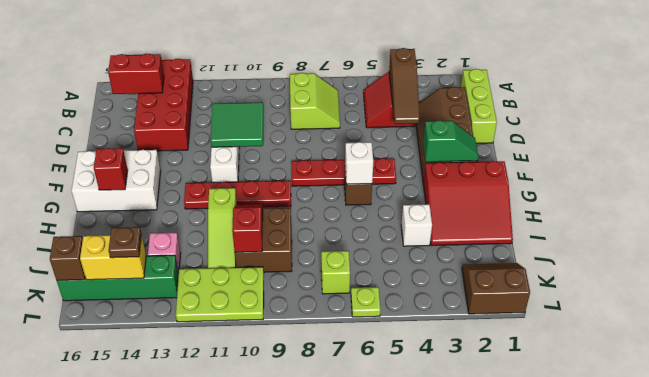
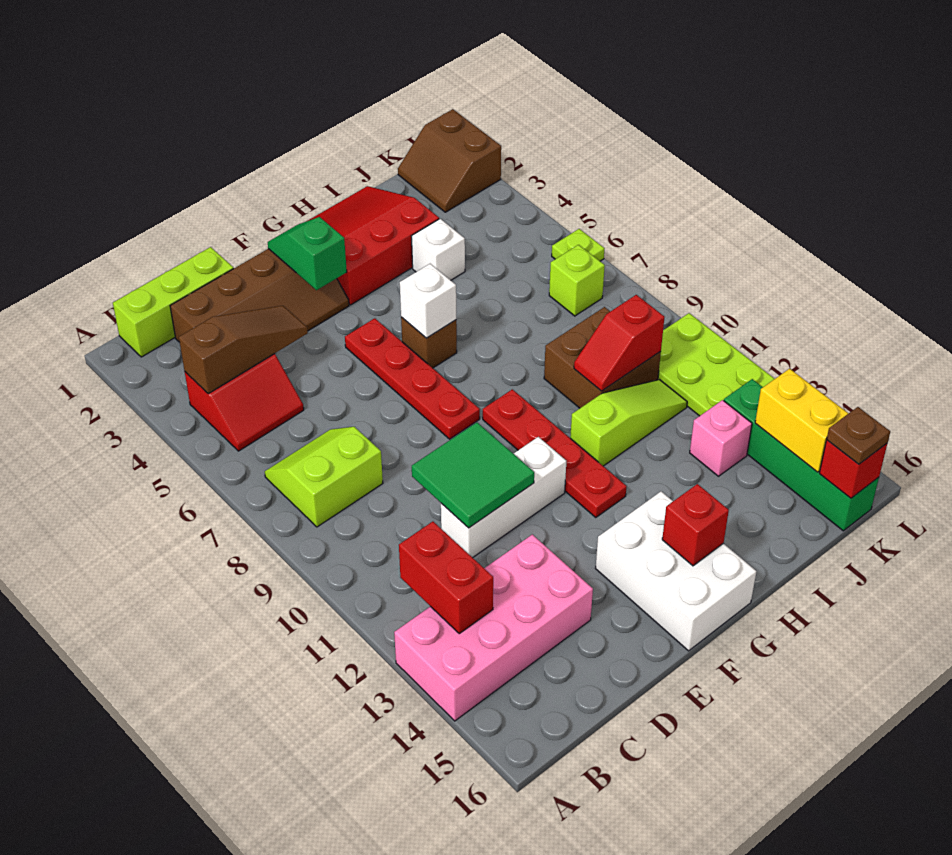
red brick A13:D14 level 1 -> pink brick A13:D14 level 1
red brick B14:B15 level 2 -> red brick B12:B13 level 2
red slope G1:I3 level 1 top G -> red slope G1:I3 level 1 top 3
brown plate K14 level 3 -> brown plate K16 level 3
brown brick K16 level 2 -> red brick K16 level 2

